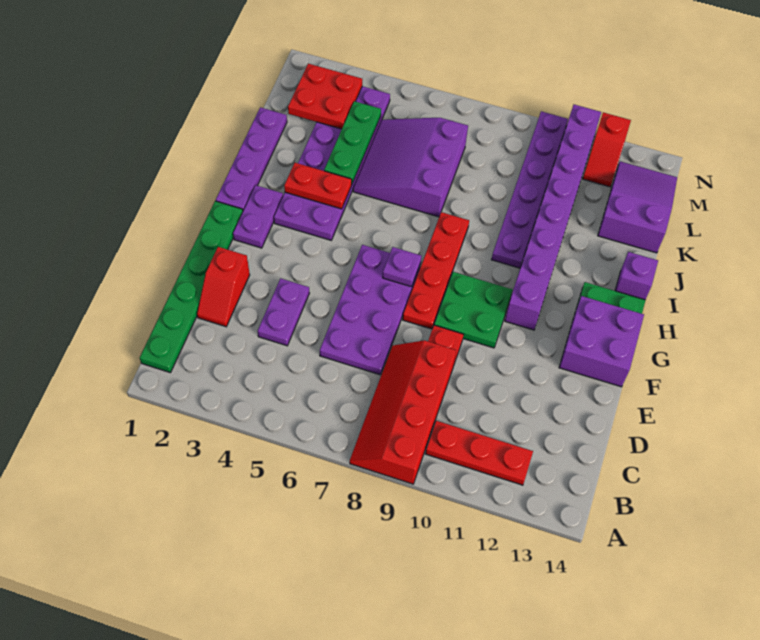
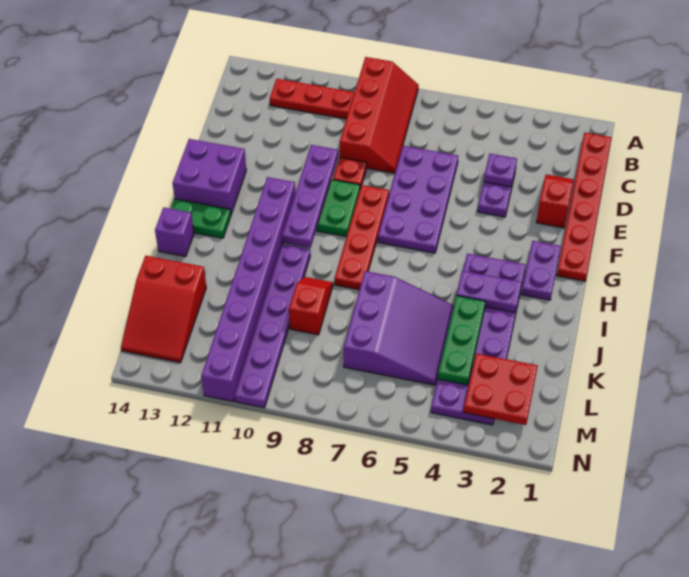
green plate B1:G1 level 1 -> red plate B1:G1 level 1
purple plate G7 level 2 -> purple plate D4 level 2
purple plate H1:K1 level 1 -> purple plate E10:H10 level 2
red plate I3:I4 level 2 -> purple plate I3:I4 level 2
purple slope K13:M14 level 1 top K -> red slope K13:M14 level 1 top K
red slope M12:N12 level 1 top N -> red slope J9:K9 level 1 top K

